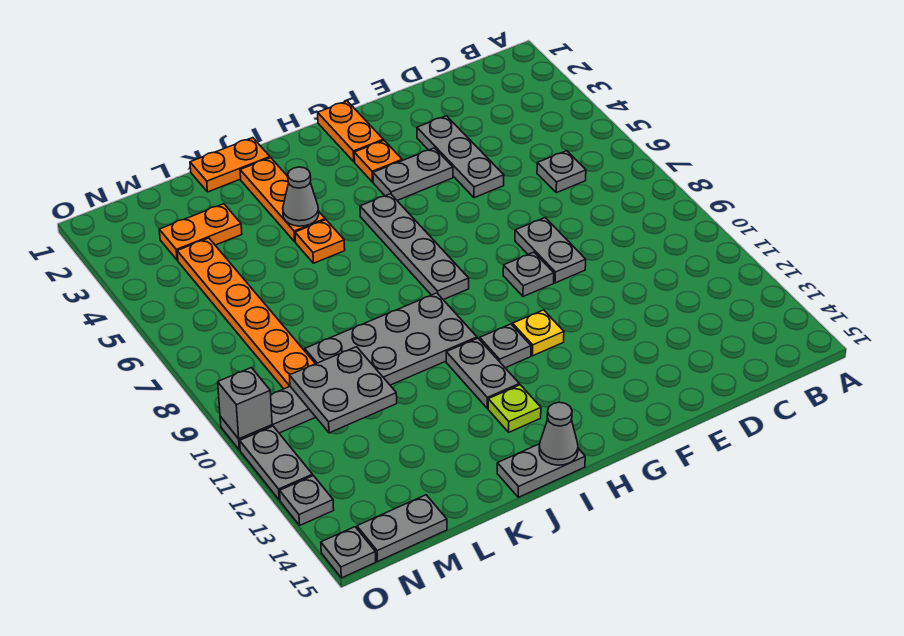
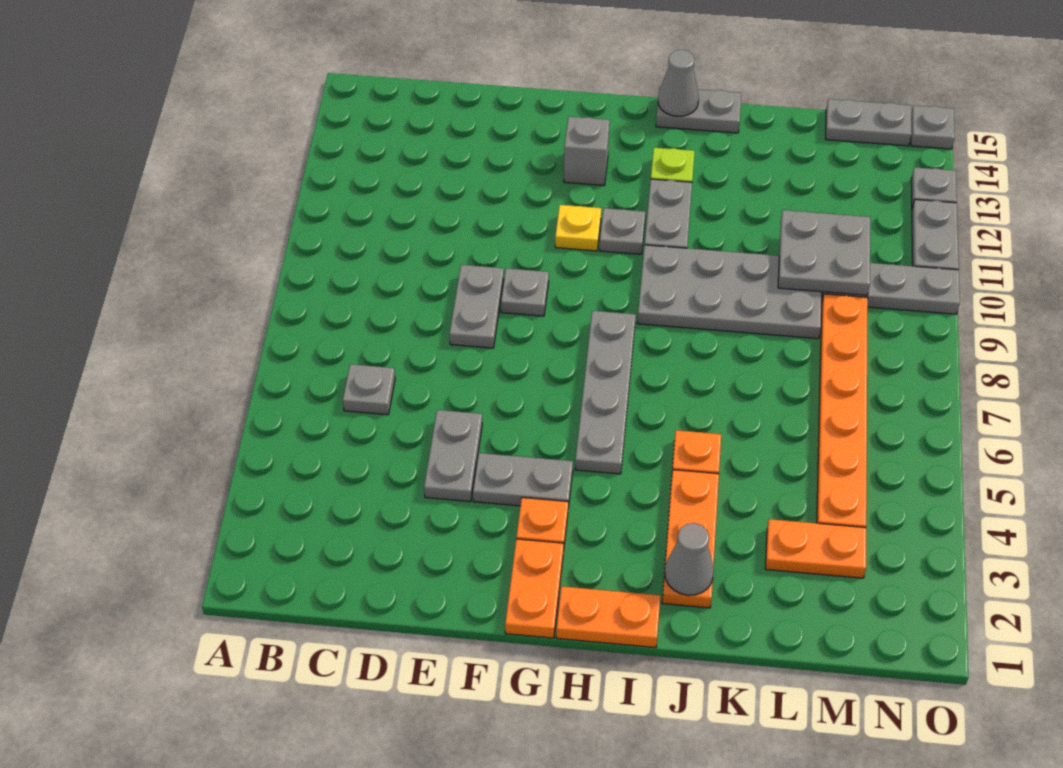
grey plate E3:E5 level 1 -> grey plate E4:E5 level 1
orange plate J1:K1 level 1 -> orange plate H1:I1 level 1
grey cone J4 level 2 -> grey cone J2 level 2
grey brick O10 level 2 -> grey brick G13 level 1

